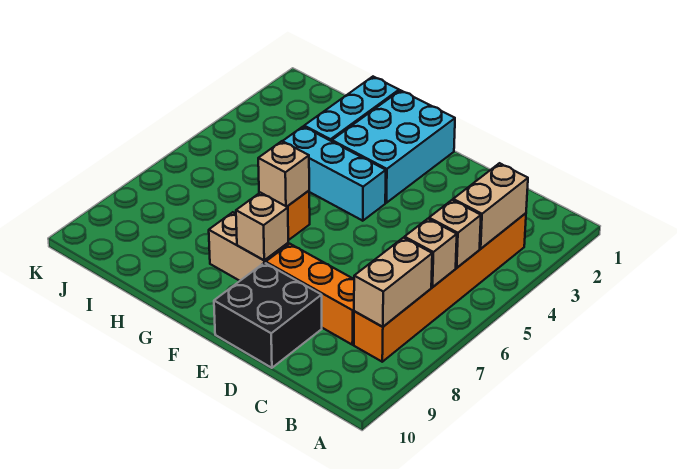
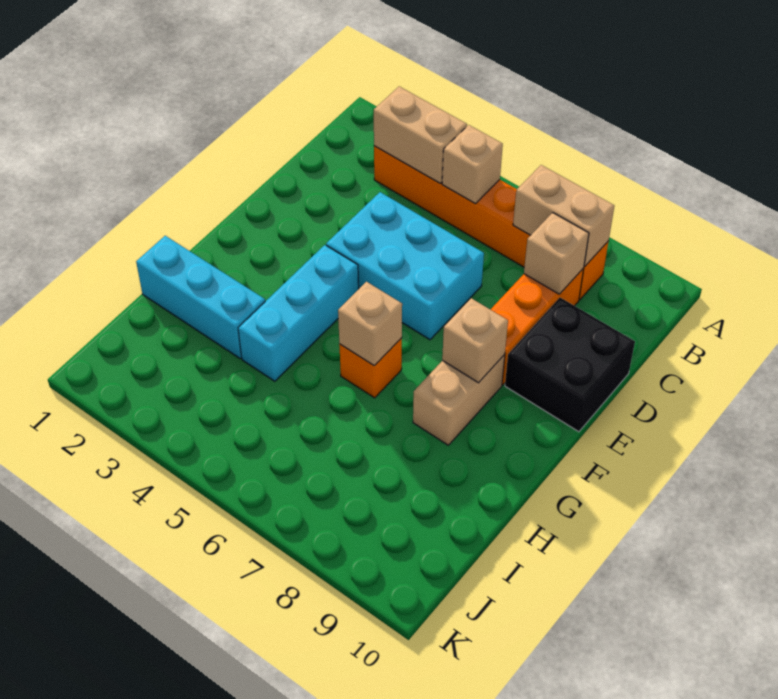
tan brick B6 level 2 -> tan brick C8 level 2
cyan brick F1:G3 level 1 -> cyan brick D4:E6 level 1

